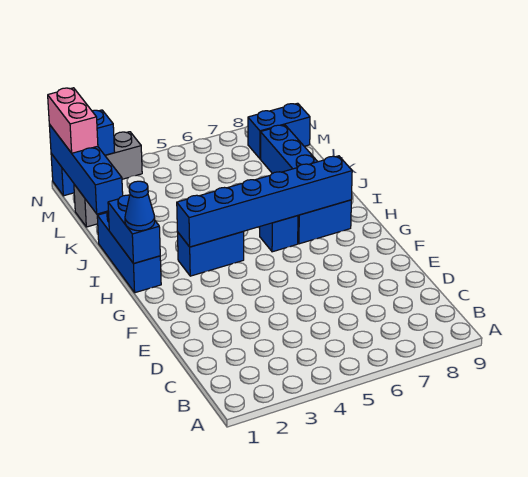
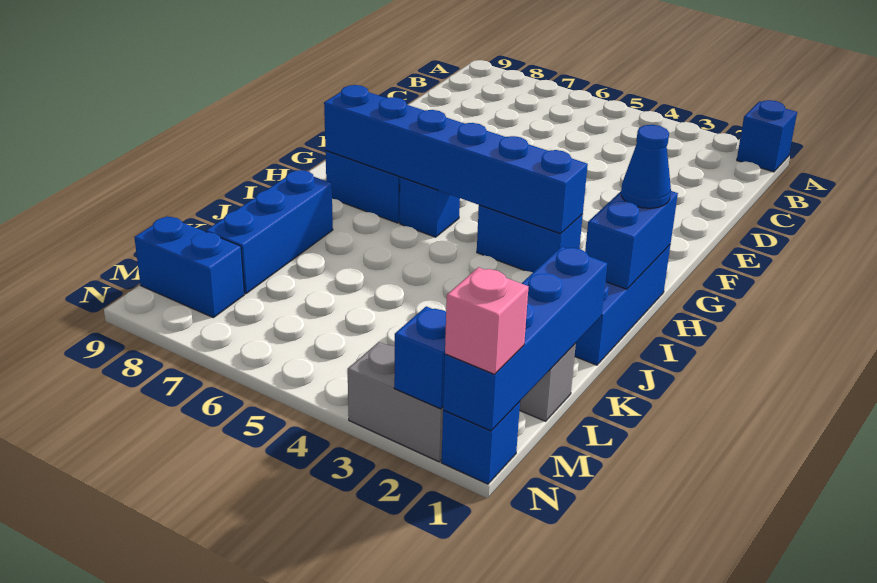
none -> blue brick A1 level 1
pink brick M1:N1 level 3 -> pink brick N1 level 3

